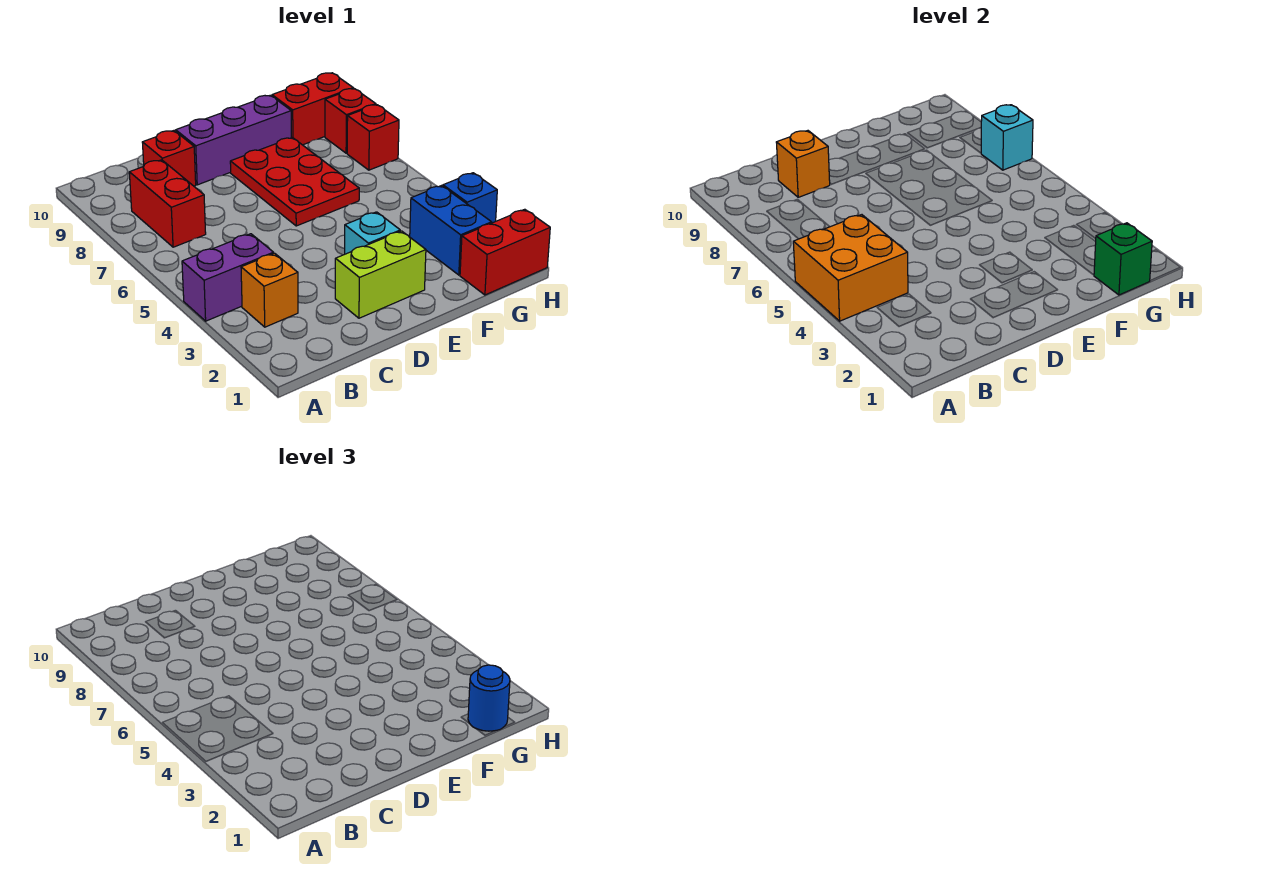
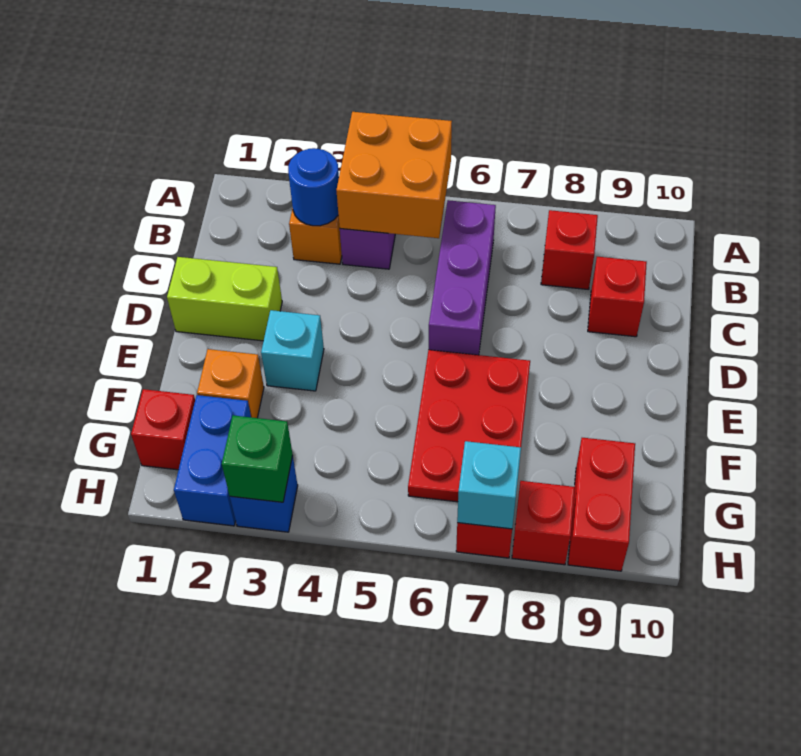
red brick B7:B8 level 1 -> red brick B8 level 1
orange brick C9 level 2 -> orange brick F2 level 1
lime brick D2:E2 level 1 -> lime brick D1:D2 level 1
purple brick D9:F9 level 1 -> purple brick B6:D6 level 1
red plate E6:F8 level 1 -> red plate E6:G7 level 1
red brick G1:H1 level 1 -> red brick G1 level 1
green brick G1 level 2 -> green brick H3 level 2
blue round brick G1 level 3 -> blue round brick B3 level 2
blue brick G2:G3 level 1 -> blue brick G2:H2 level 1

